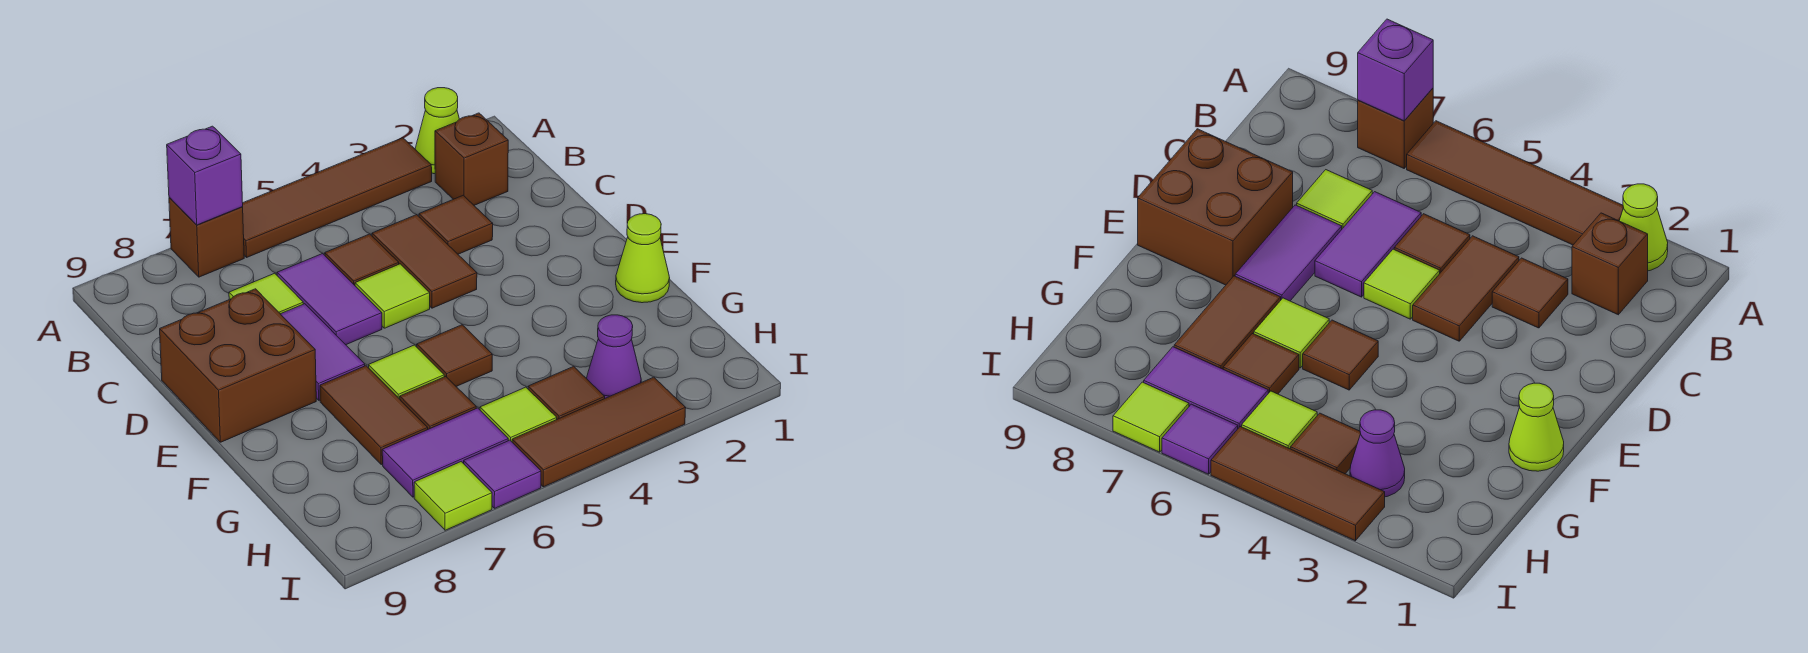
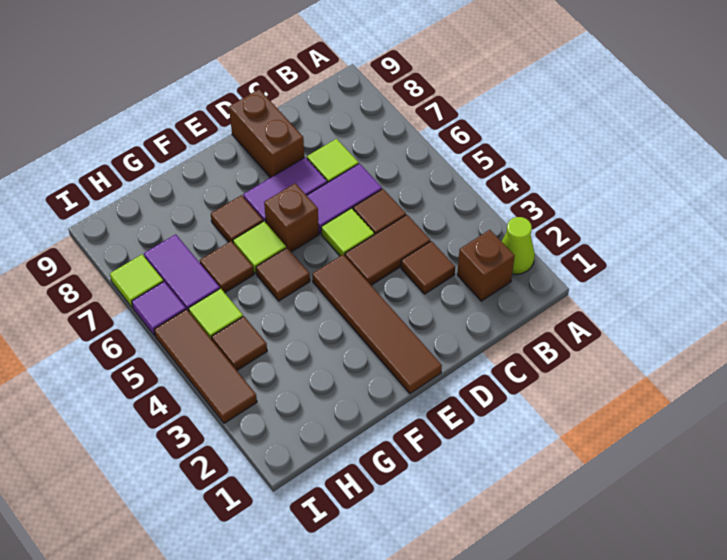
brown tile A3:A6 level 1 -> brown tile E1:E4 level 1
brown brick A7 level 1 -> brown brick E6 level 1
purple brick A7 level 2 -> none
brown brick D8:E9 level 1 -> brown brick D8:D9 level 1
lime cone F1 level 1 -> none
brown tile F7:G7 level 1 -> brown tile F7 level 1
purple cone H3 level 1 -> none

